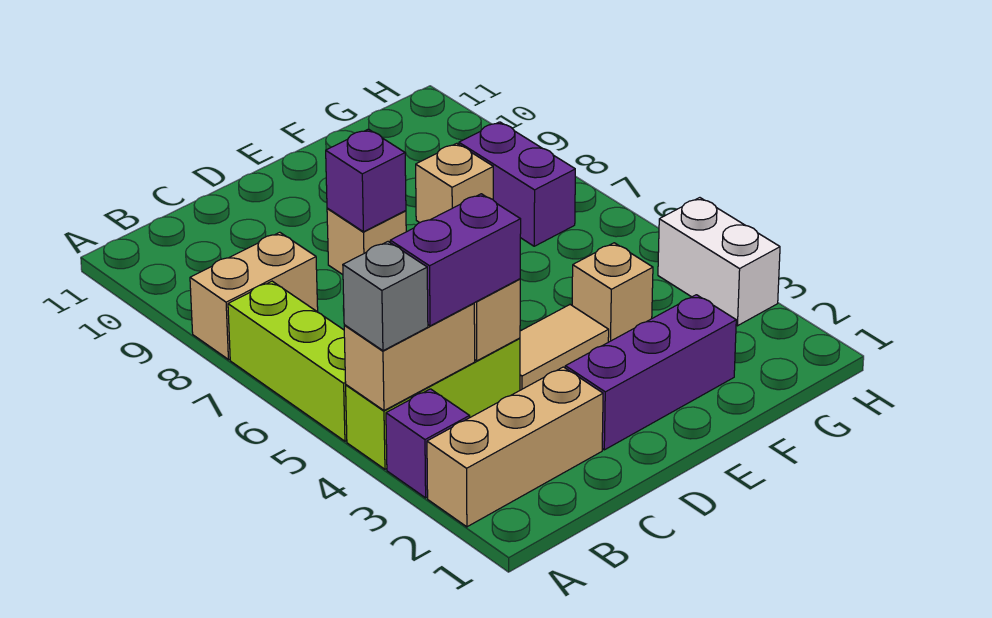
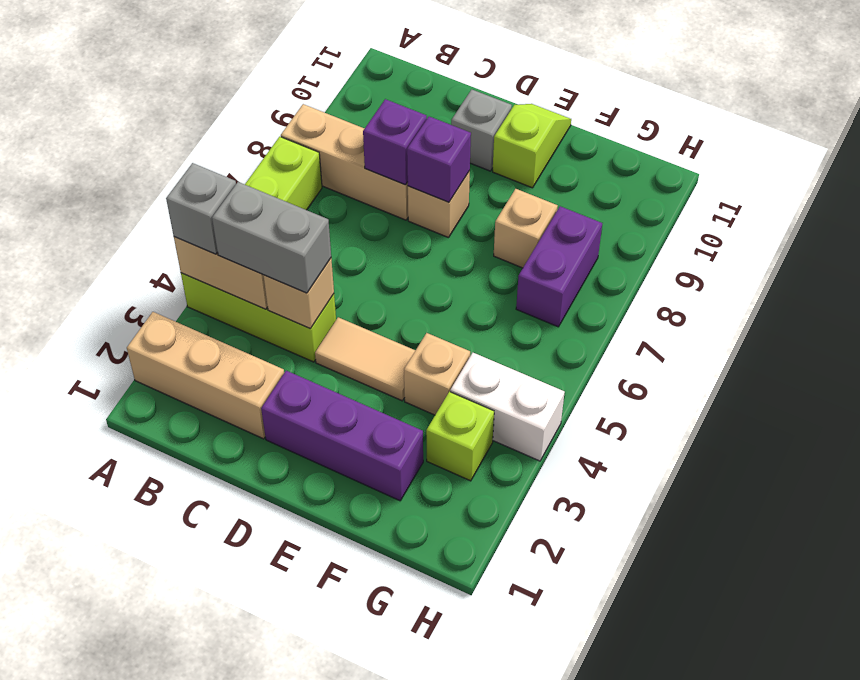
purple brick A3 level 1 -> purple brick C8 level 2
tan brick A8:B8 level 1 -> tan brick A8:C8 level 1
purple brick B4:C4 level 3 -> grey brick B4:C4 level 3
none -> grey brick D10 level 1
none -> lime slope E10:E11 level 1 top 10
none -> lime brick G3 level 1
white brick H3:H4 level 1 -> white brick G4:H4 level 1

